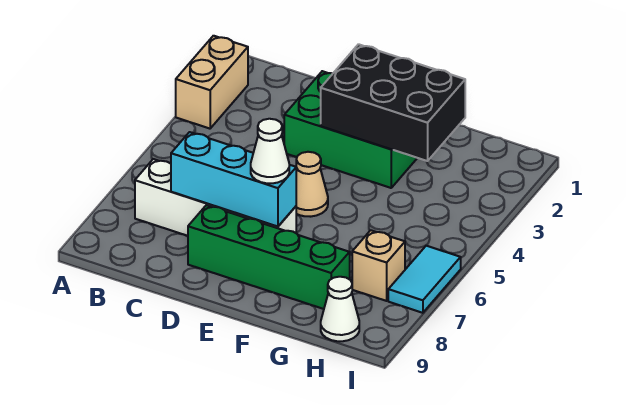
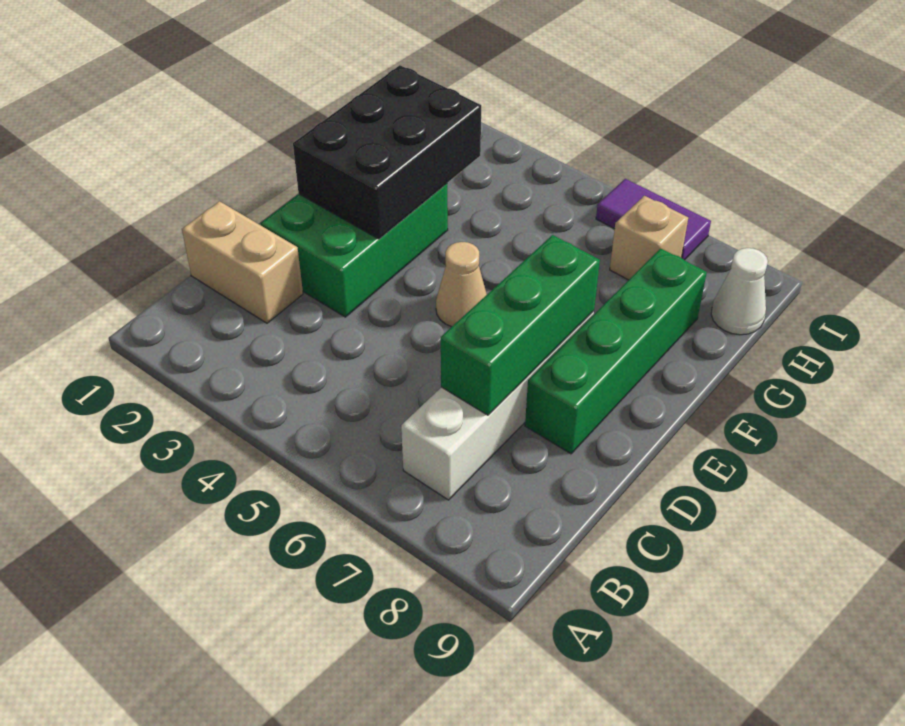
tan brick A2:A3 level 1 -> tan brick C1:C2 level 1
cyan brick C7:E7 level 2 -> green brick C7:E7 level 2
white cone E7 level 3 -> none
cyan tile I6:I7 level 1 -> purple tile I6:I7 level 1

